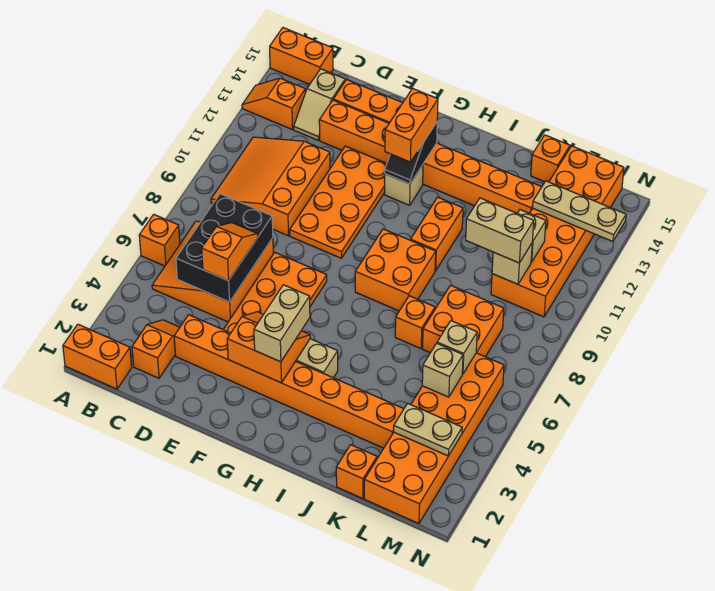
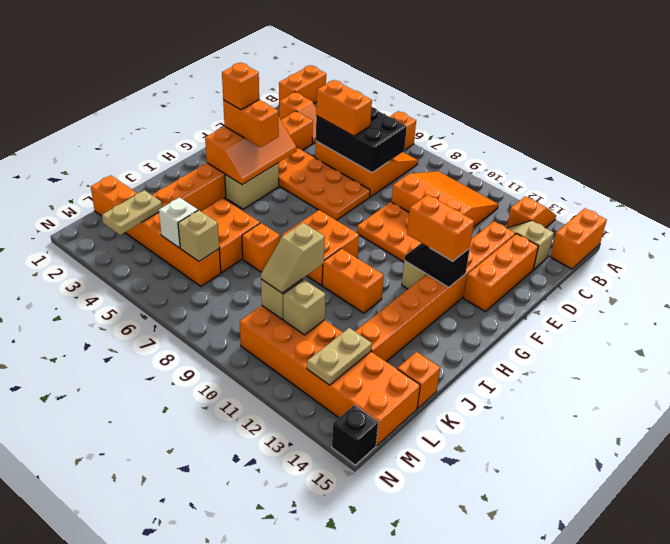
orange slope D5:D6 level 3 top 5 -> orange brick D5:D6 level 3
orange slope F3:G4 level 2 top 3 -> orange slope F3:H4 level 2 top 3
tan brick G3:G4 level 3 -> orange brick G3:G4 level 3
orange brick K1 level 1 -> orange brick G3 level 4
orange brick K7:L8 level 1 -> orange brick J5:K6 level 1
tan brick K10:L10 level 3 -> tan slope K10:L10 level 3 top K
orange brick L1:M6 level 1 -> orange brick L1:L6 level 1
tan brick L5 level 2 -> white brick L5 level 2
tan plate L13:N13 level 2 -> tan plate L13:M13 level 2
none -> black brick N15 level 1

